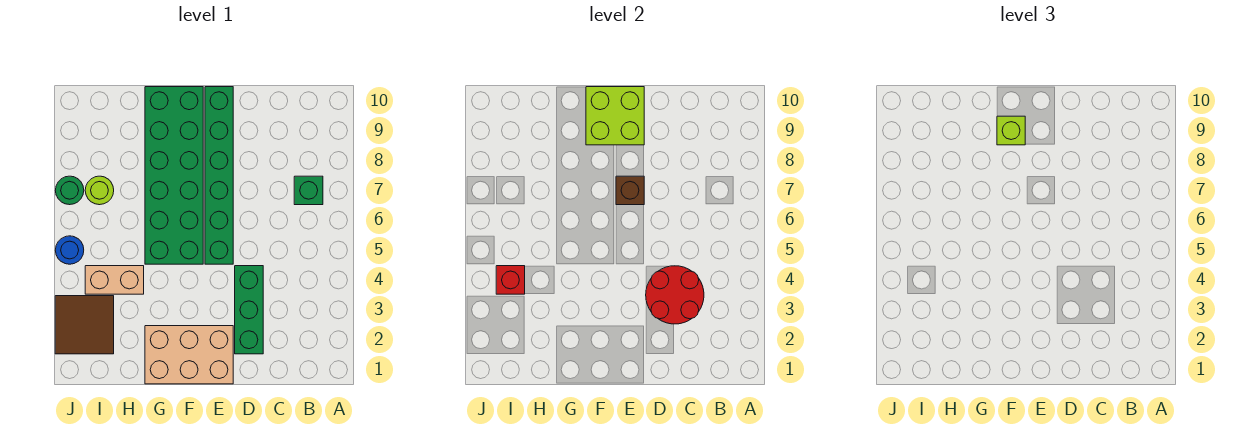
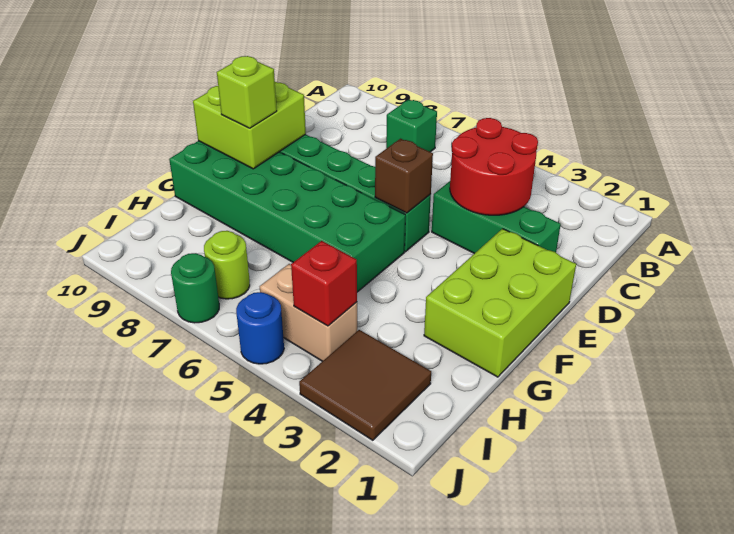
tan brick E1:G2 level 1 -> lime brick E1:G2 level 1
brown brick E7 level 2 -> brown brick E5 level 2
tan brick H4:I4 level 1 -> tan brick I4:I5 level 1

